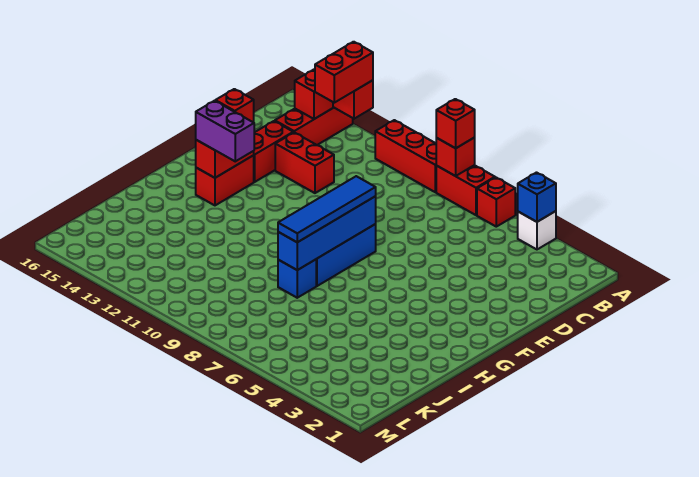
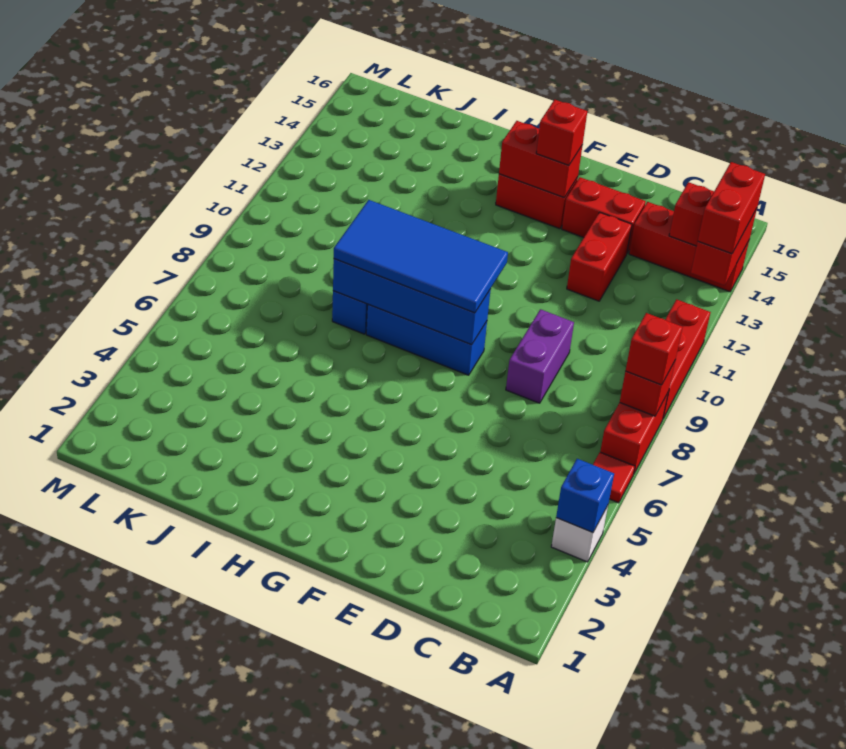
red brick A6 level 1 -> red tile A6 level 1
red brick A13:B13 level 3 -> red brick A13:A14 level 3
blue tile F8:I8 level 3 -> blue tile F8:I9 level 3
purple brick G13:G14 level 3 -> purple brick D8:D9 level 1

